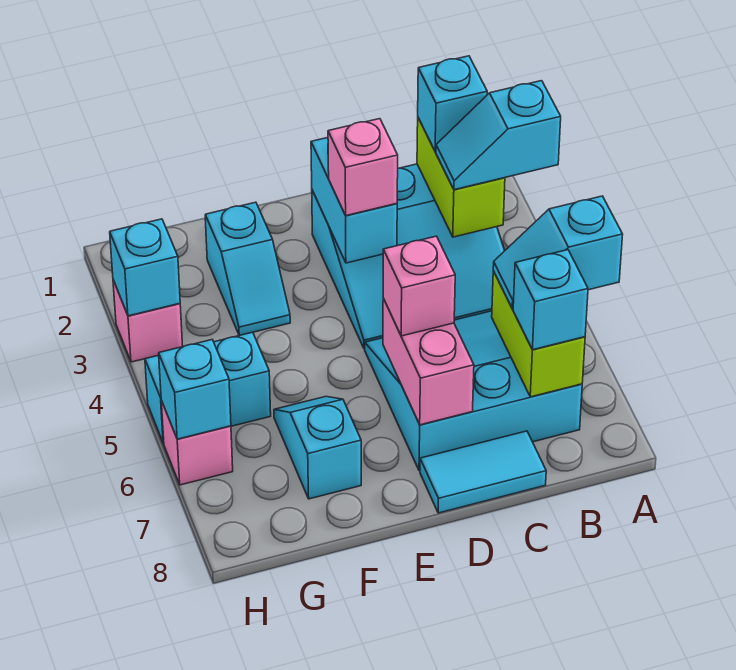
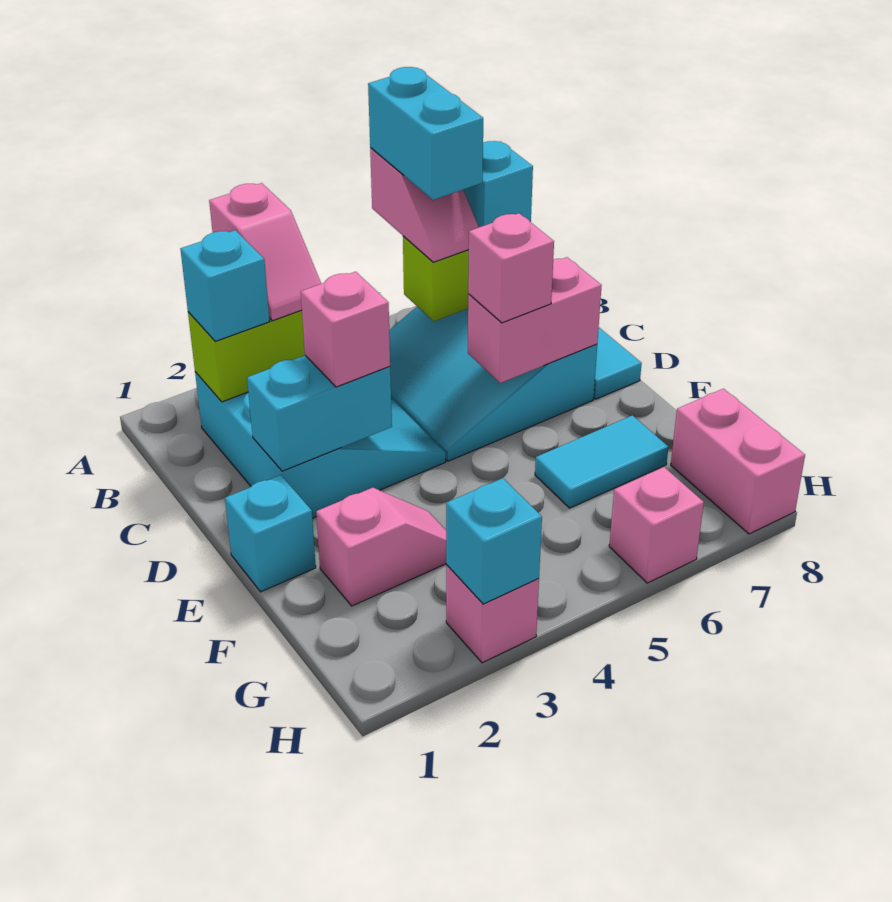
cyan slope A3:B3 level 3 top A -> pink slope A3:B3 level 3 top A
cyan slope A6:B6 level 3 top A -> pink slope A6:B6 level 3 top A
cyan slope F2:F3 level 1 top 2 -> pink slope F2:F3 level 1 top 2
cyan slope F6:F7 level 1 top 7 -> cyan tile F6:F7 level 1
cyan brick G5:H5 level 1 -> cyan brick A6:B6 level 4
none -> pink brick G8:H8 level 1
cyan brick H6 level 2 -> cyan brick E1 level 1

